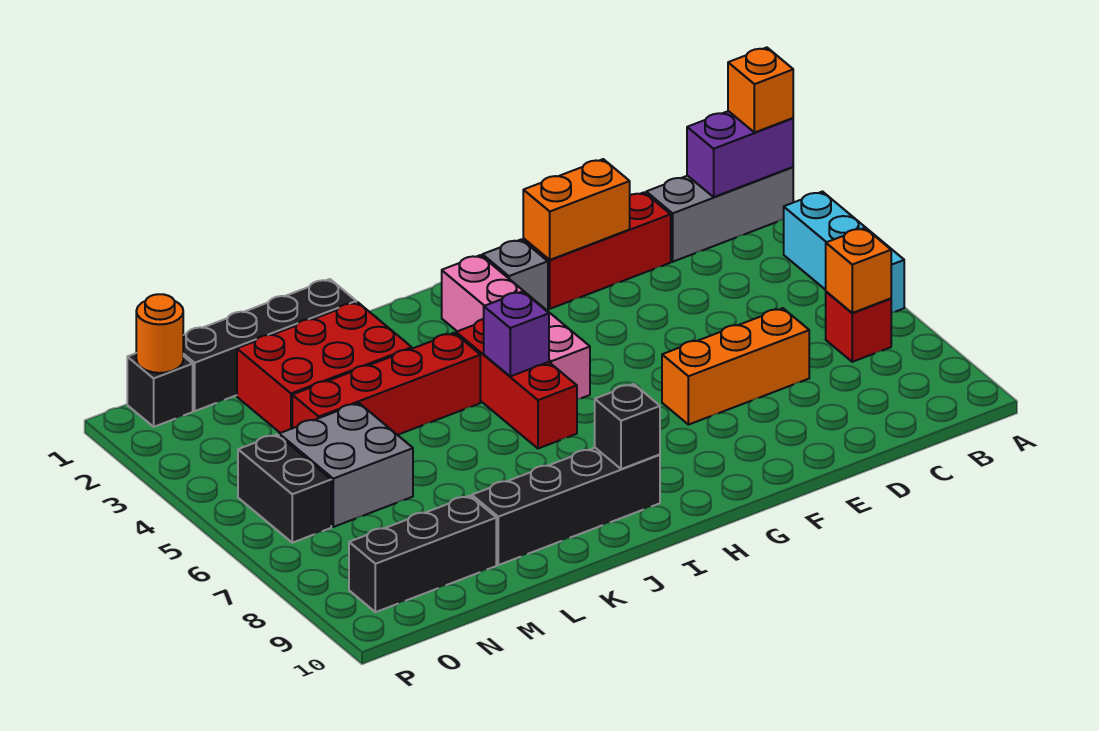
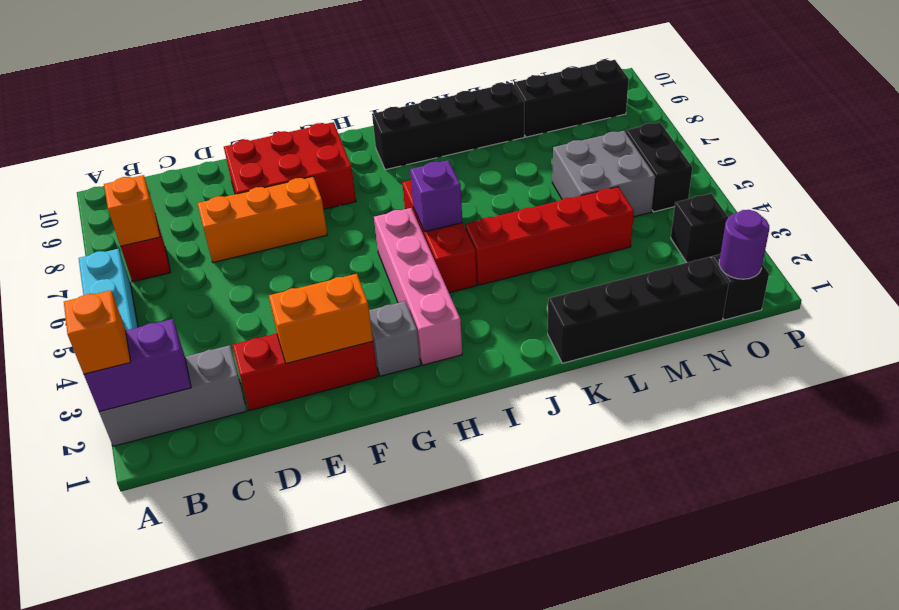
black brick I9 level 2 -> black brick O3 level 1
red brick K2:M3 level 1 -> red brick E8:G9 level 1
orange round brick O1 level 2 -> purple round brick O1 level 2

